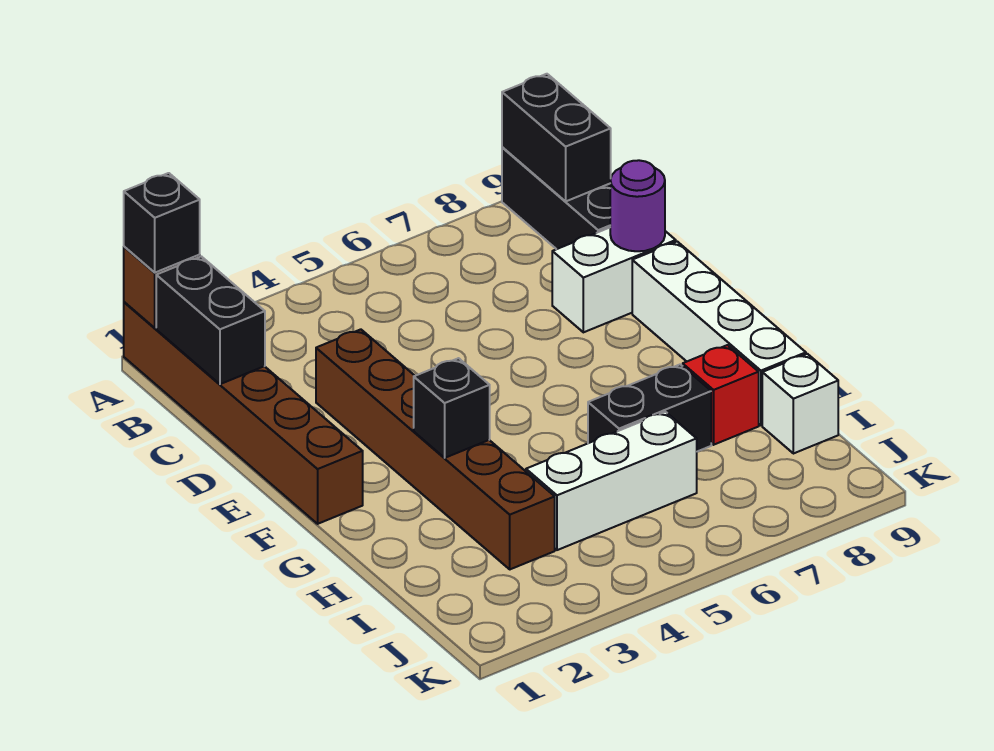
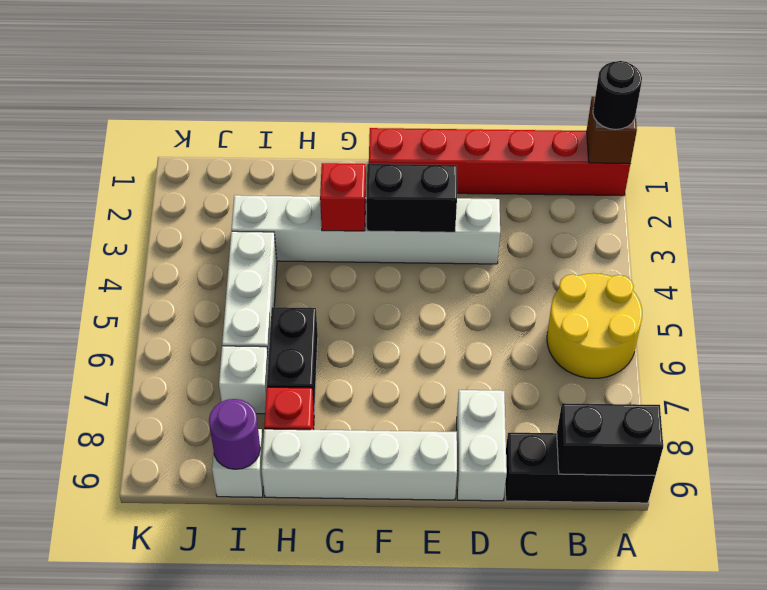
brown brick A1:F1 level 1 -> red brick A1:F1 level 1
black brick A1 level 3 -> black round brick A1 level 3
none -> yellow round brick A5:B6 level 1
black brick B1:C1 level 2 -> black brick E3:F3 level 2
brown brick D3:I3 level 1 -> white brick D3:I3 level 1
purple round brick D9 level 2 -> purple round brick I9 level 2
black brick G3 level 2 -> red brick G3 level 2
none -> white brick I7 level 1

